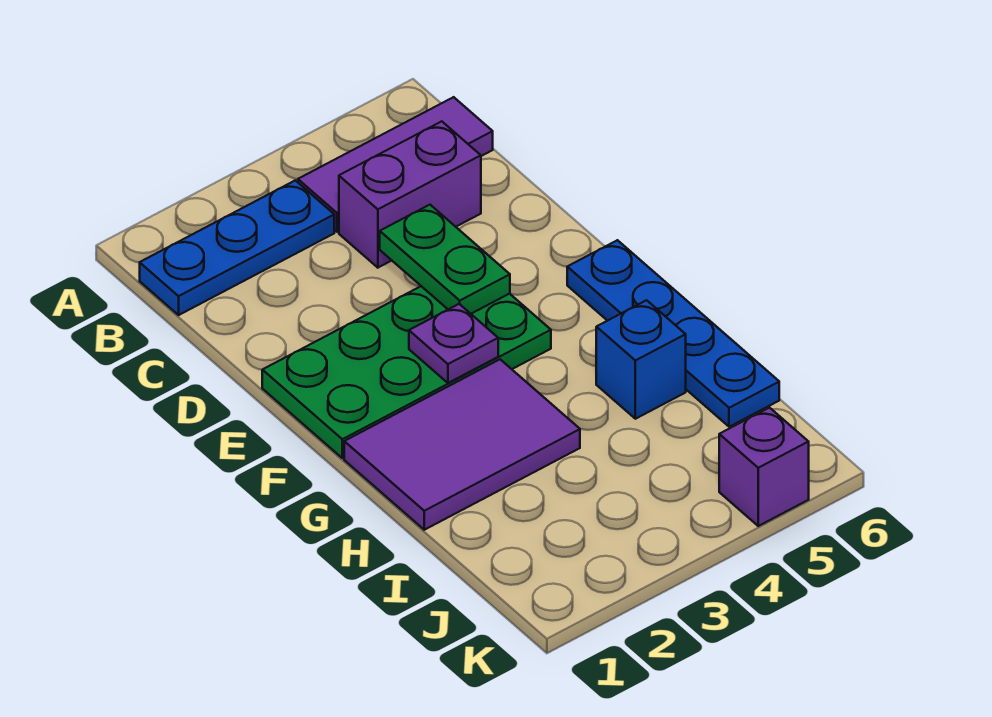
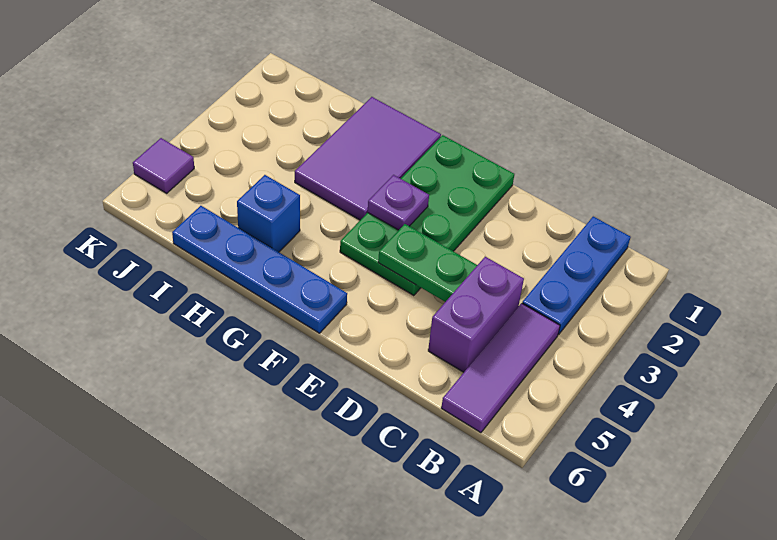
purple brick K5 level 1 -> purple tile K5 level 1

